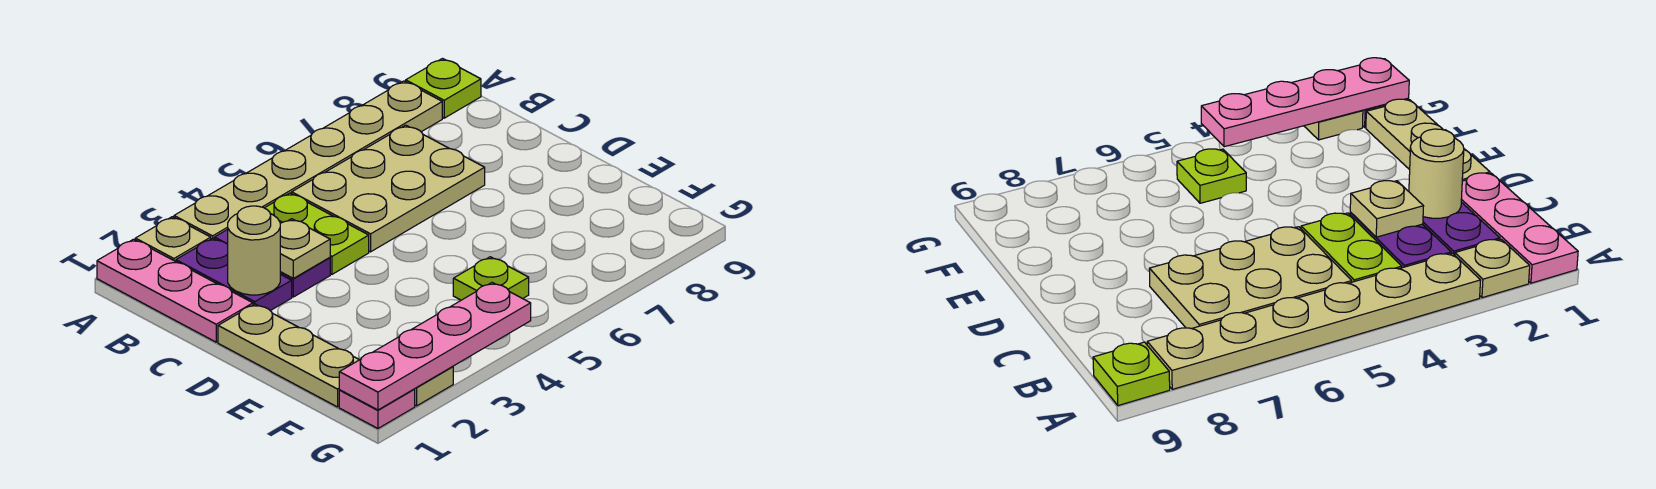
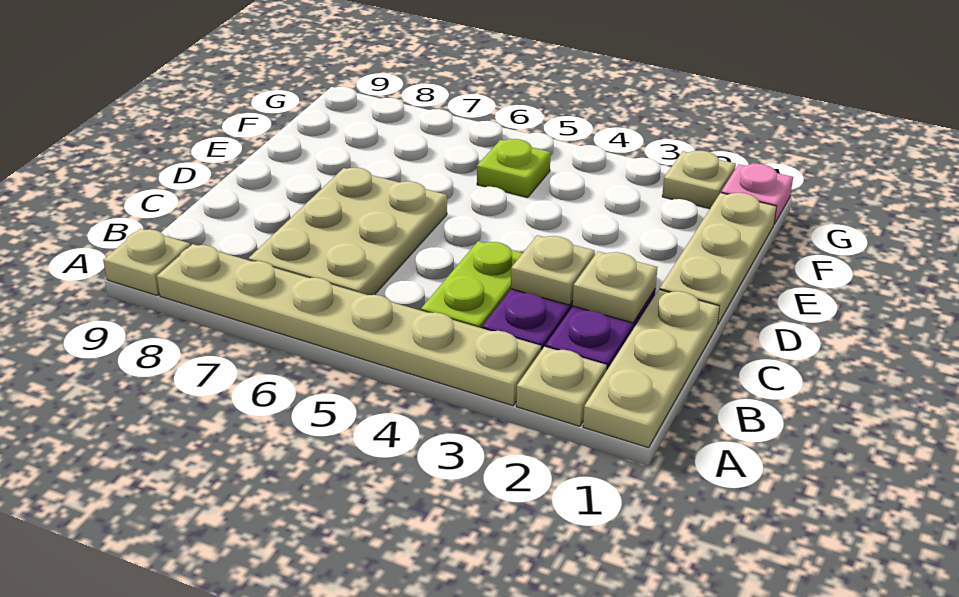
pink plate A1:C1 level 1 -> tan plate A1:C1 level 1
lime plate A9 level 1 -> tan plate A9 level 1
tan plate B5:C7 level 1 -> tan plate B6:D7 level 1
tan round brick C2 level 2 -> tan plate C2 level 2
pink plate G1:G4 level 2 -> none

